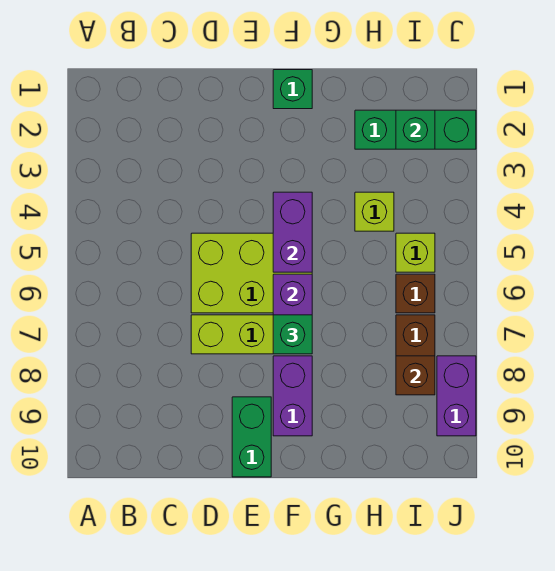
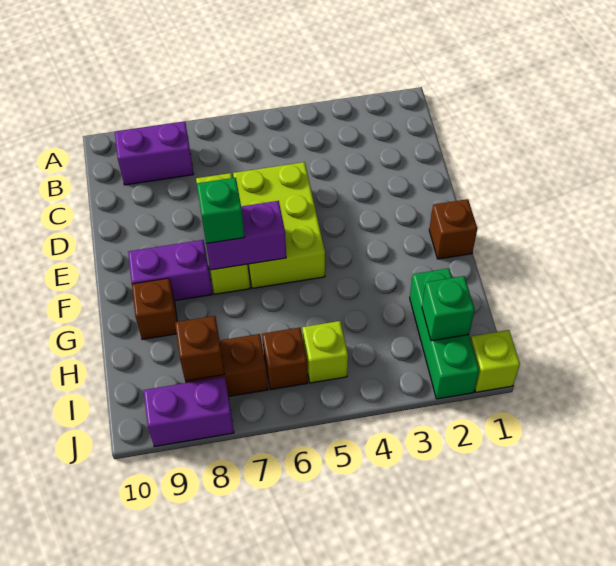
green brick E9:E10 level 1 -> none
green brick F1 level 1 -> brown brick F1 level 1
purple brick F4:F5 level 2 -> purple brick B8:B9 level 1
none -> brown brick G9 level 1
lime brick H4 level 1 -> lime brick J1 level 1

